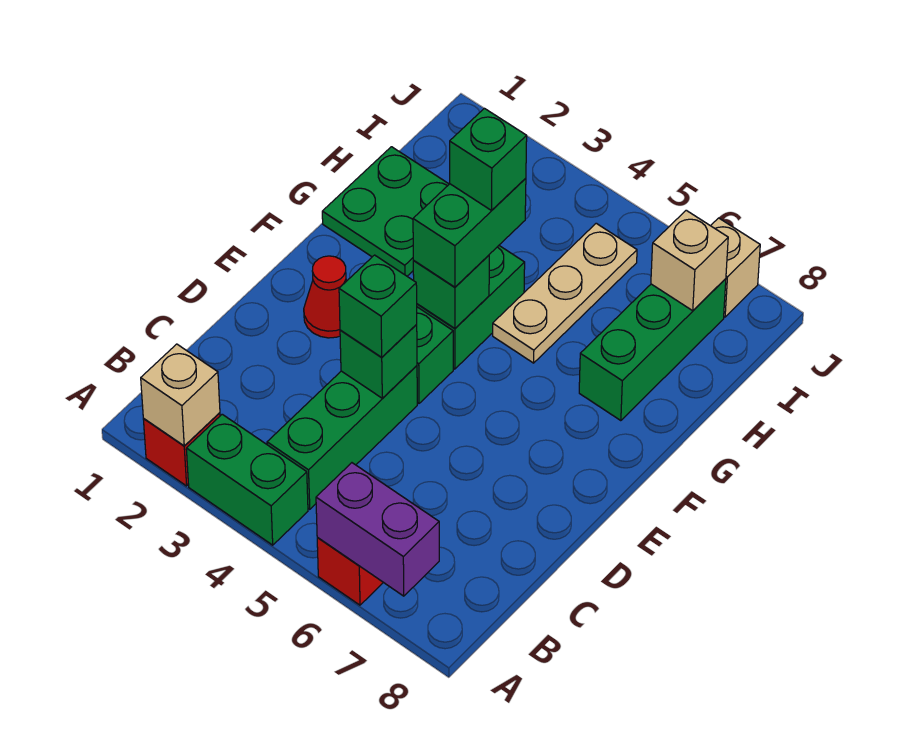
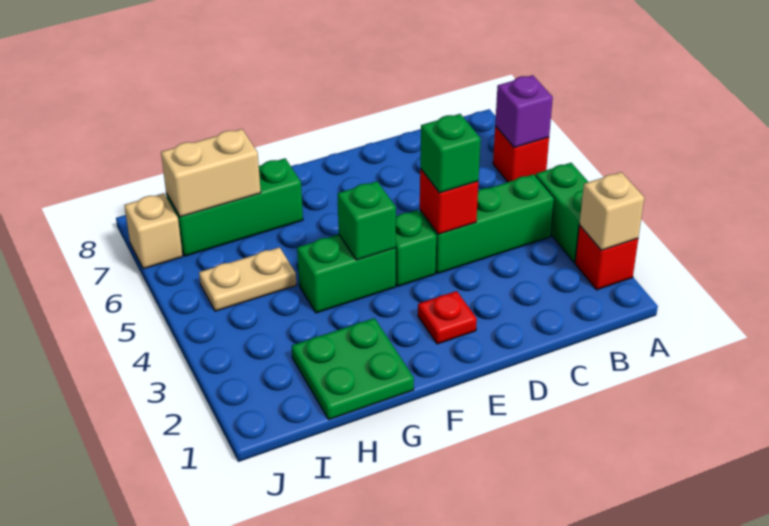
purple brick A6:A7 level 2 -> purple brick A6 level 2
green brick D4 level 2 -> red brick D4 level 2
red cone E2 level 1 -> red plate E2 level 1
green brick F4:G4 level 3 -> none
green brick G4 level 4 -> none
tan plate G5:I5 level 1 -> tan plate H5:I5 level 1
tan brick I7 level 2 -> tan brick H7:I7 level 2

